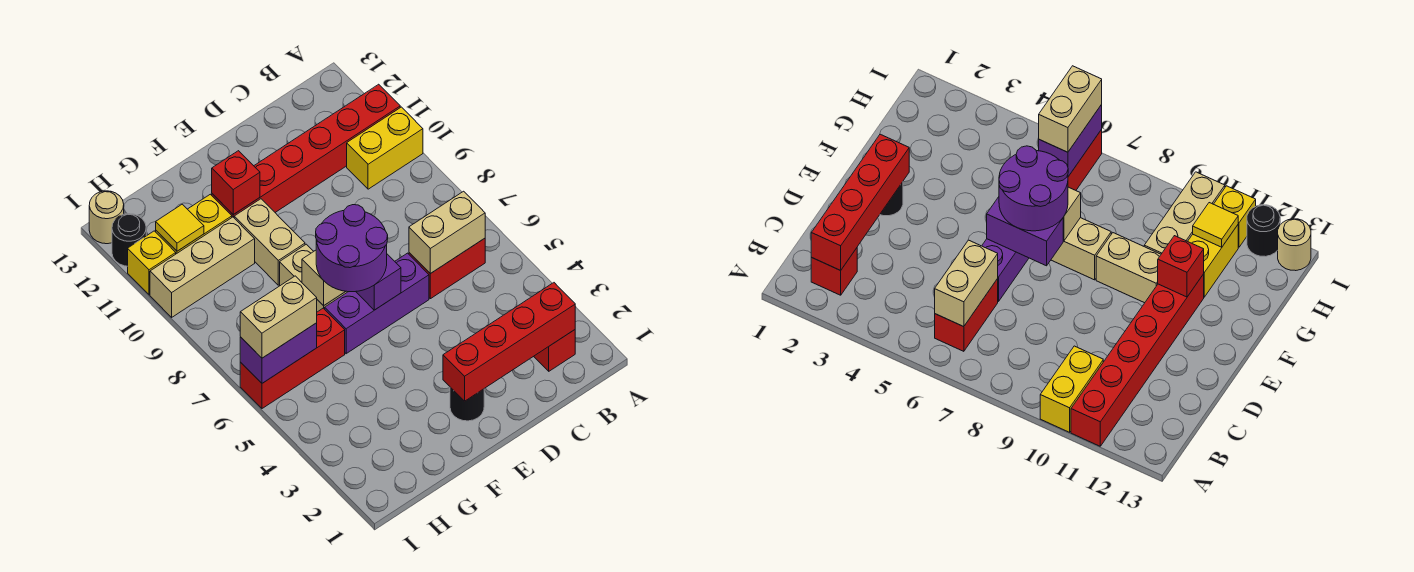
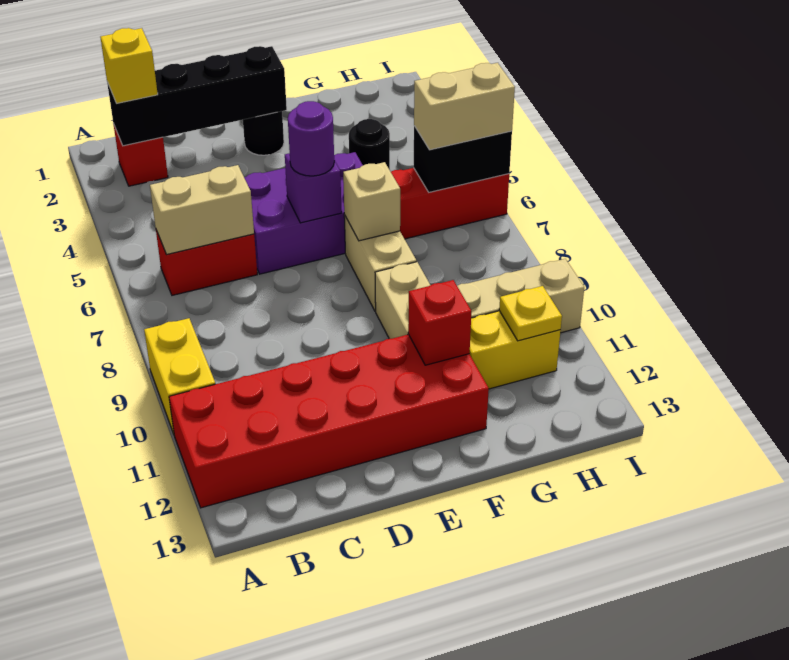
yellow brick A10:B10 level 1 -> yellow brick A9:A10 level 1
red brick A11:F11 level 1 -> red brick A11:F12 level 1
red brick B2:E2 level 2 -> black brick B2:E2 level 2
purple brick D6:F6 level 1 -> purple brick D5:F6 level 1
purple brick E6:E7 level 2 -> purple brick E6 level 2
purple round brick E6:F7 level 3 -> purple round brick E6 level 3
purple brick H6:I6 level 2 -> black brick H6:I6 level 2
yellow tile H11 level 2 -> yellow plate H11 level 2
yellow brick I11 level 1 -> yellow brick B2 level 3
black round brick I12 level 1 -> black round brick G4 level 1
tan round brick I13 level 1 -> none

